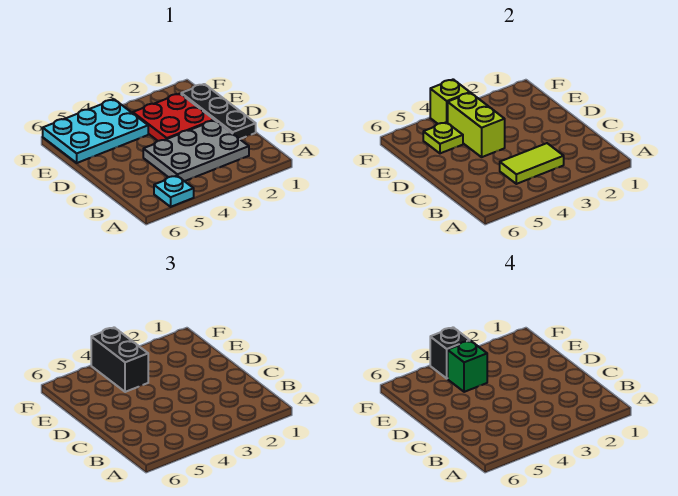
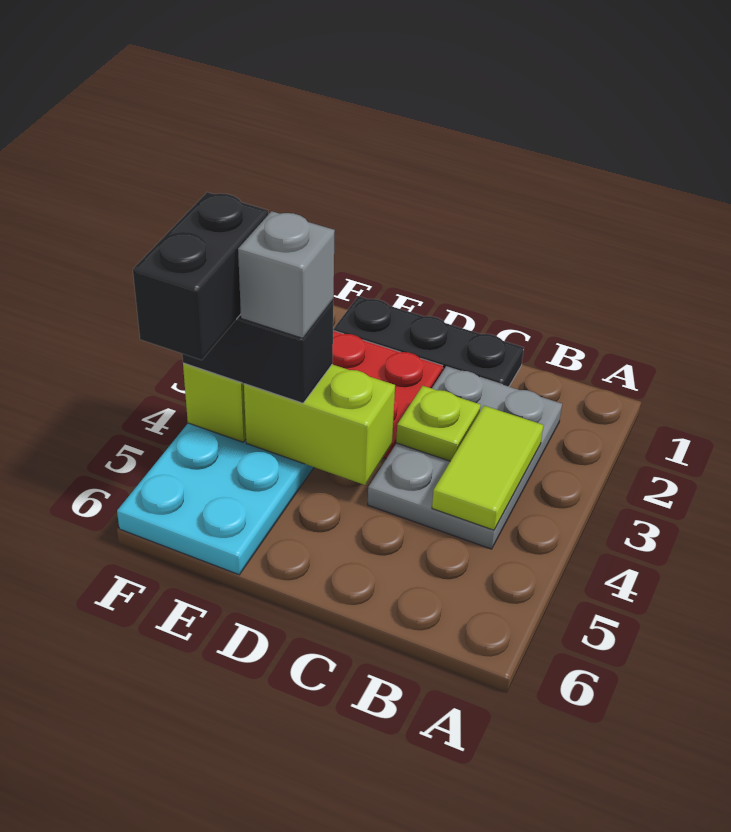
cyan plate A5 level 1 -> none
green brick E4 level 4 -> grey brick E4 level 4
lime plate E5 level 2 -> lime plate C3 level 2
black brick F4 level 4 -> black brick F4:F5 level 4

